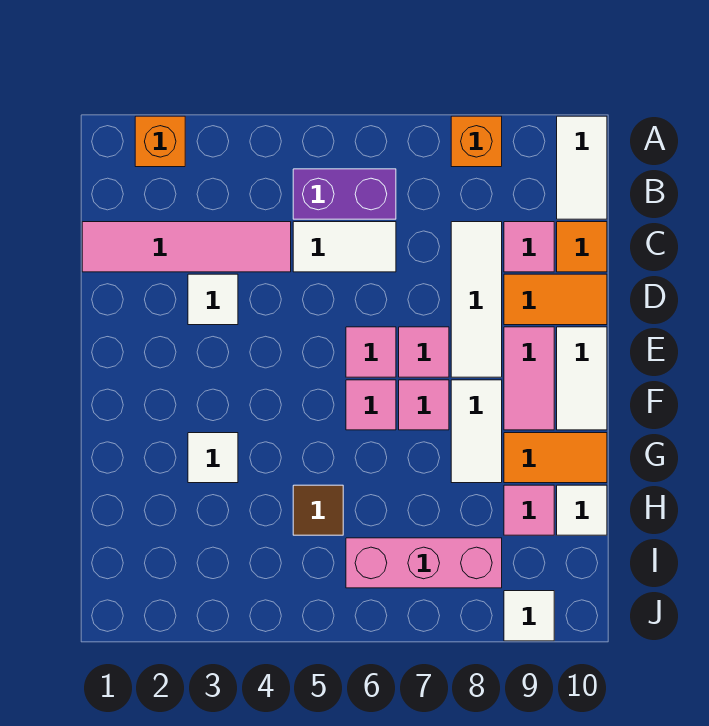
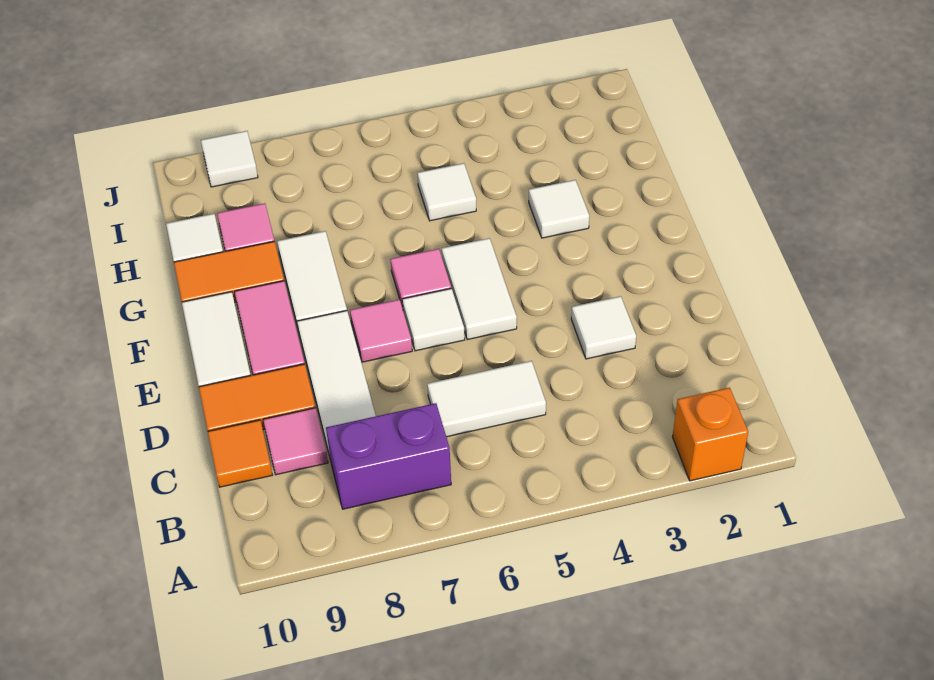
orange brick A8 level 1 -> none
white tile A10:B10 level 1 -> white tile E5:F5 level 1
purple brick B5:B6 level 1 -> purple brick B7:B8 level 1
pink tile C1:C4 level 1 -> none
pink tile E6 level 1 -> white tile E6 level 1
pink tile F7 level 1 -> none
brown tile H5 level 1 -> white tile H5 level 1
pink brick I6:I8 level 1 -> none

